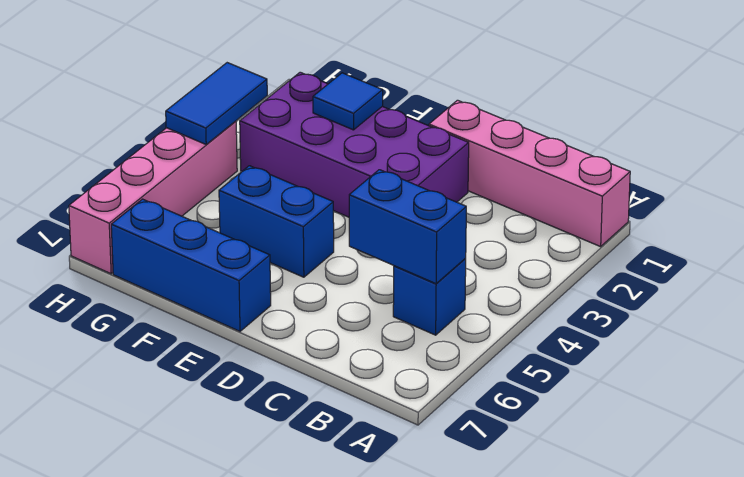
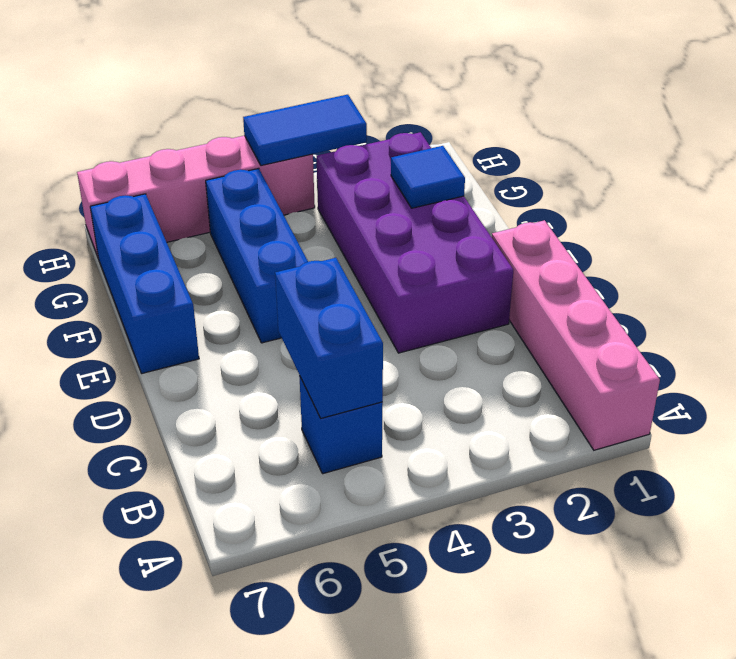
blue brick E5:F5 level 1 -> blue brick E5:G5 level 1

